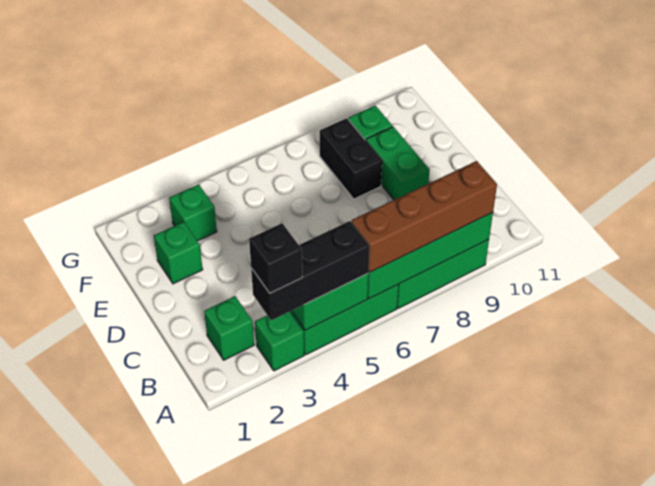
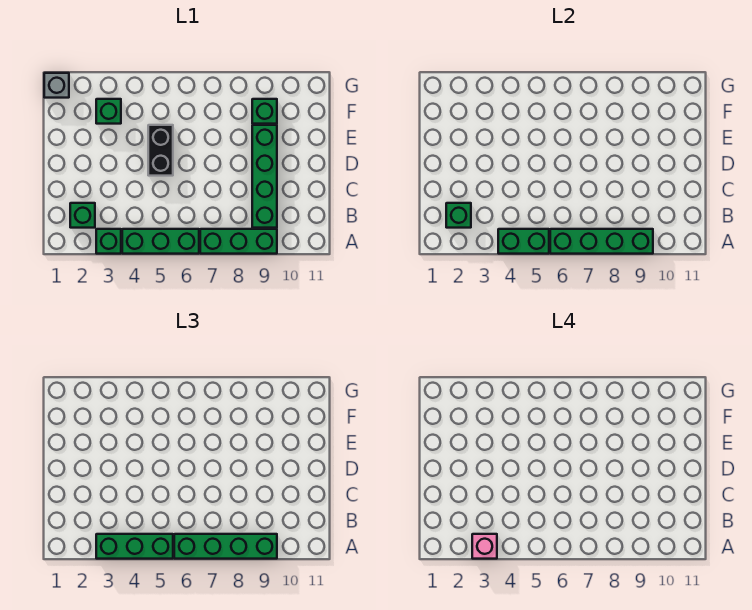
black brick A3:A5 level 3 -> green brick A3:A5 level 3
black brick A3 level 4 -> pink brick A3 level 4
brown brick A6:A9 level 3 -> green brick A6:A9 level 3
green brick D9:E9 level 1 -> green brick B9:E9 level 1
green brick E2 level 1 -> green brick B2 level 2
black brick E8:F8 level 1 -> black brick D5:E5 level 1
none -> grey brick G1 level 1

